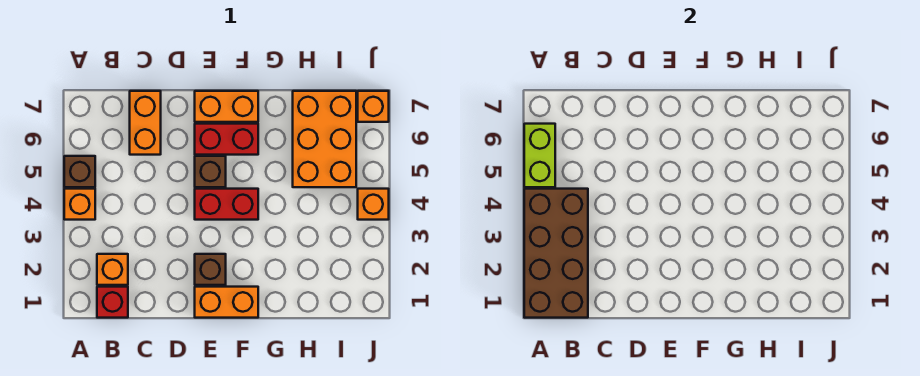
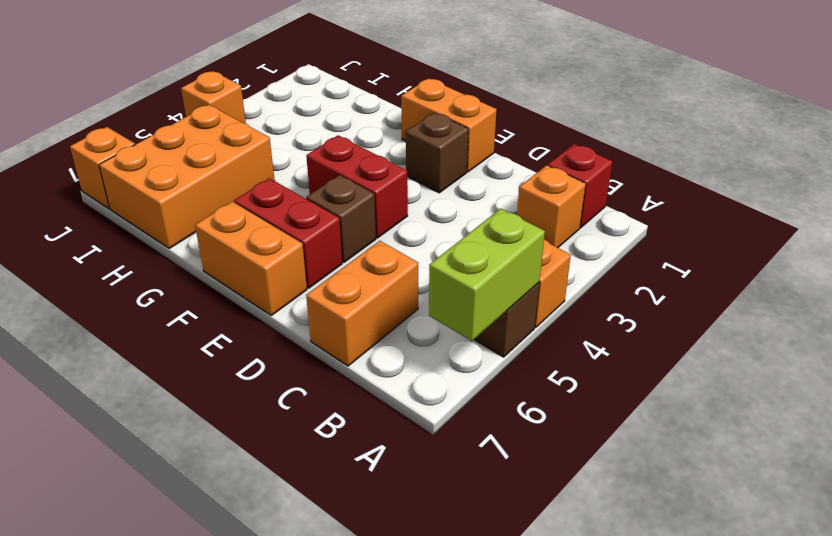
brown brick A1:B4 level 2 -> none

